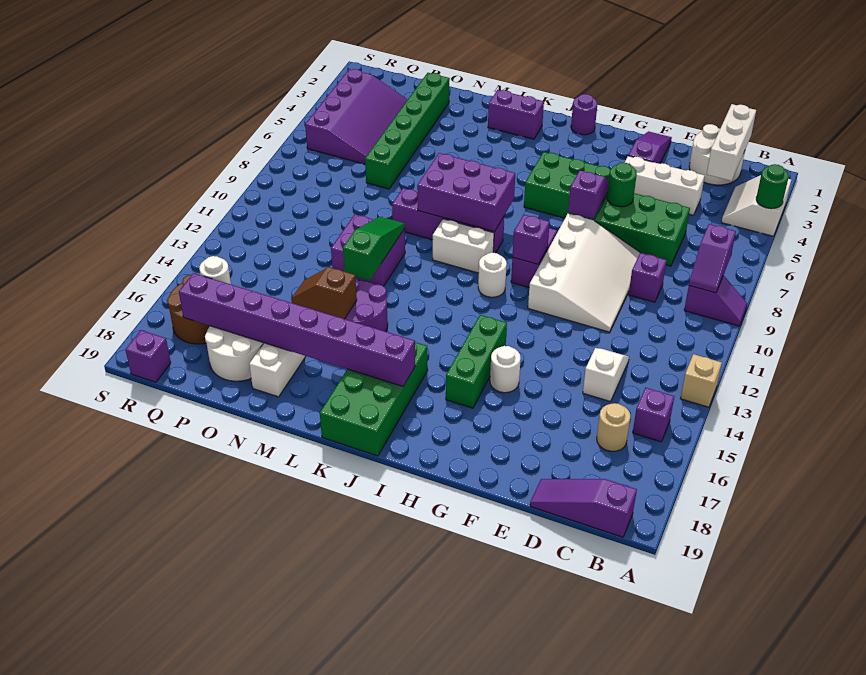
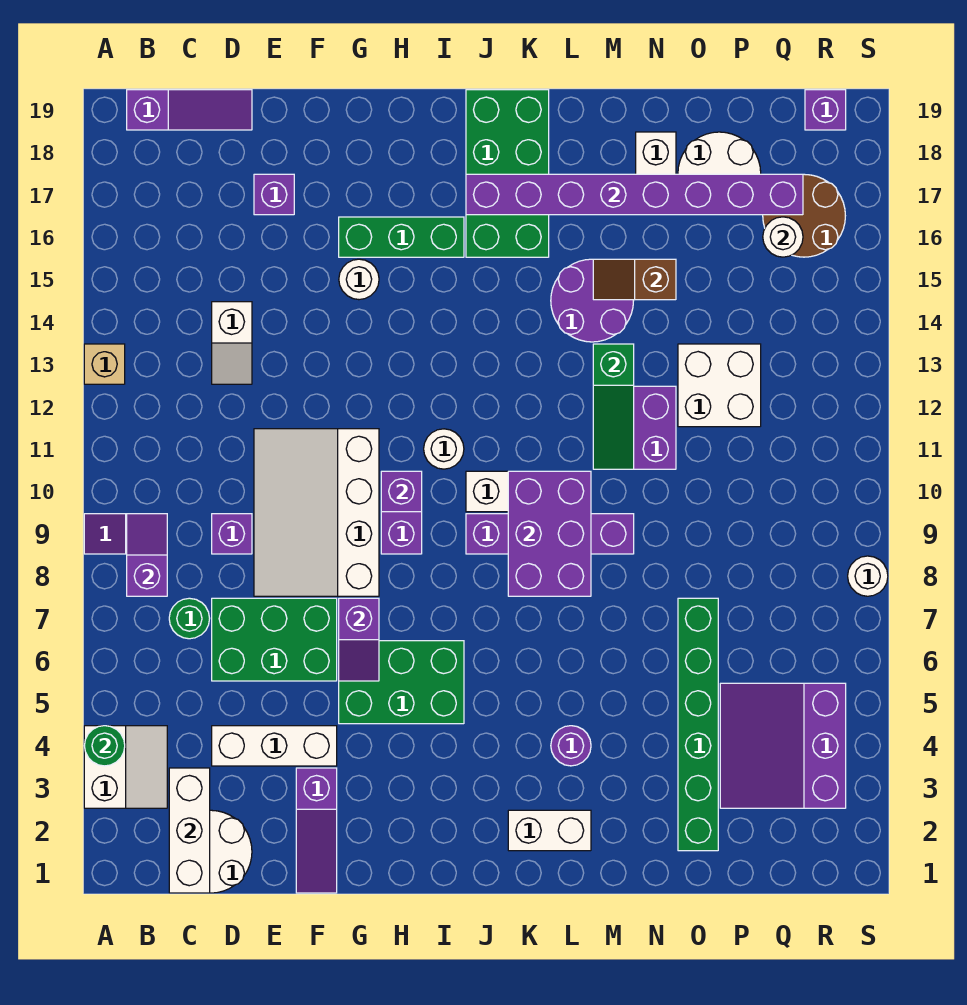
purple brick B15 level 1 -> purple brick E17 level 1
tan round brick C16 level 1 -> none
green round brick F6 level 2 -> green round brick C7 level 1
green brick H14:H16 level 1 -> green brick G16:I16 level 1
purple round brick I1 level 1 -> purple round brick L4 level 1
purple brick J8:L9 level 2 -> purple brick K8:L10 level 2
purple brick K2:L2 level 1 -> white brick K2:L2 level 1
brown slope M15:N15 level 2 top M -> brown slope M15:N15 level 2 top N
none -> white brick O12:P13 level 1
purple slope P3:R6 level 1 top R -> purple slope P3:R5 level 1 top R
none -> white round brick S8 level 1

